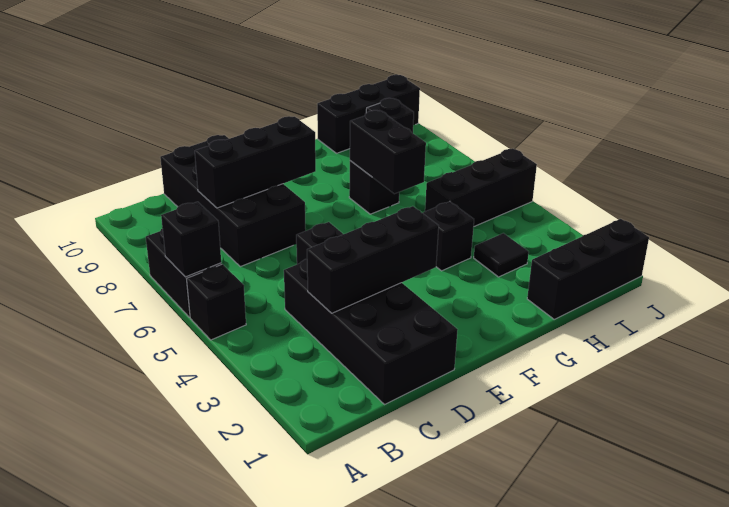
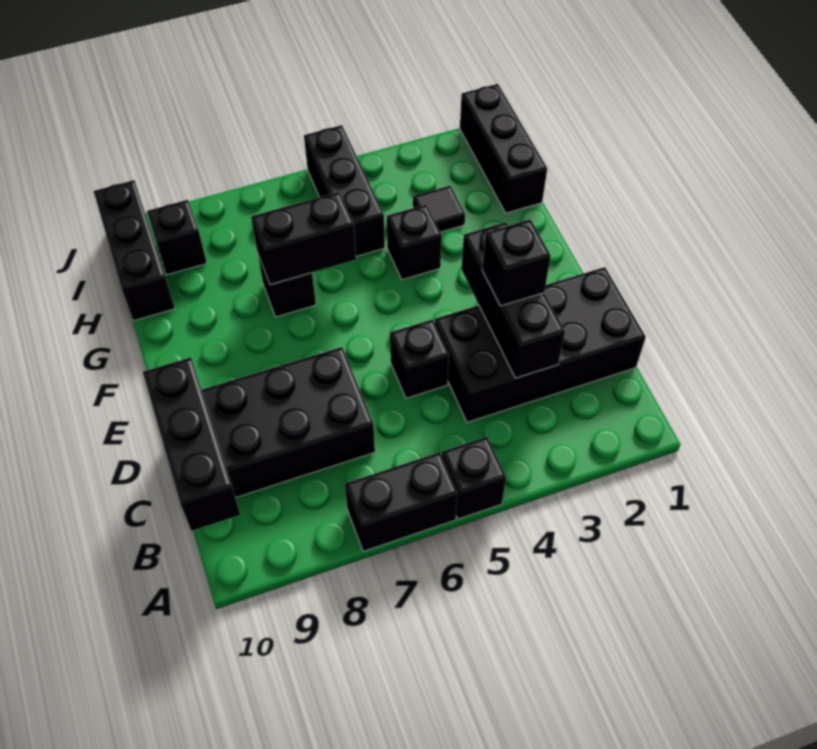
black brick A6 level 2 -> black brick D3 level 3
black brick C8:E8 level 2 -> black brick B10:D10 level 2

